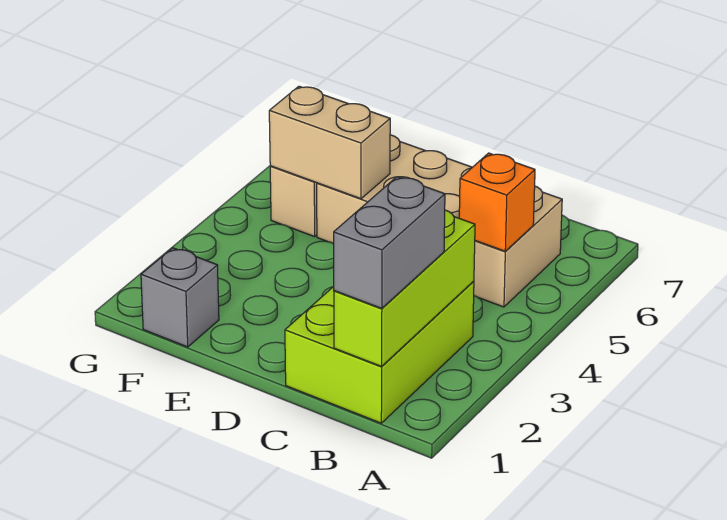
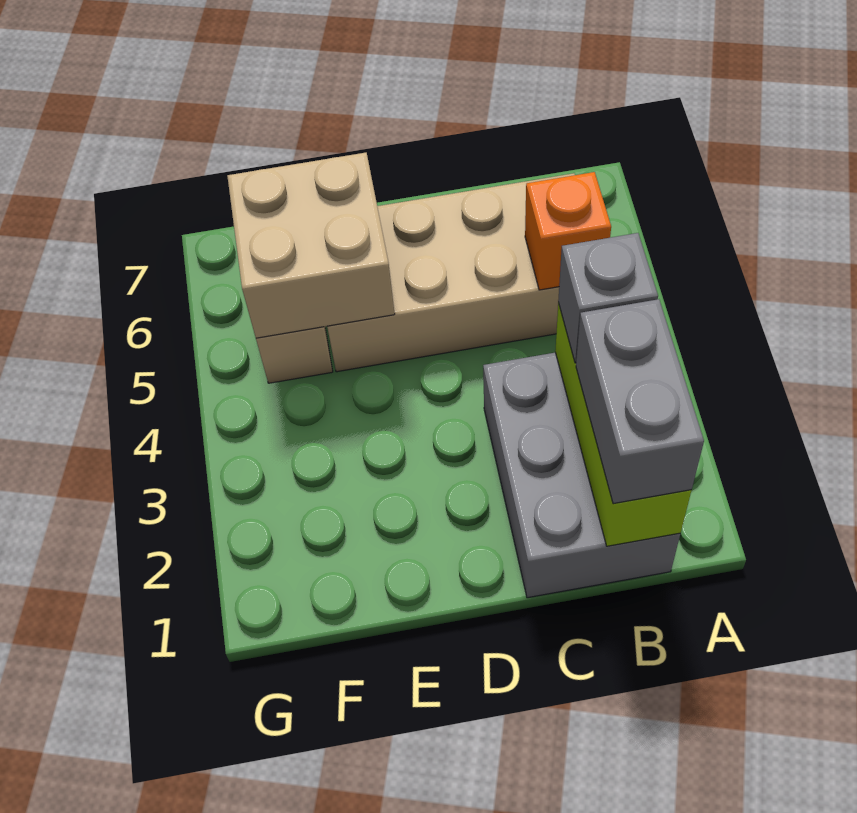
lime brick B1:C3 level 1 -> grey brick B1:C3 level 1
tan brick E5:F5 level 2 -> tan brick E5:F6 level 2
grey brick F1 level 1 -> grey brick B3 level 3

